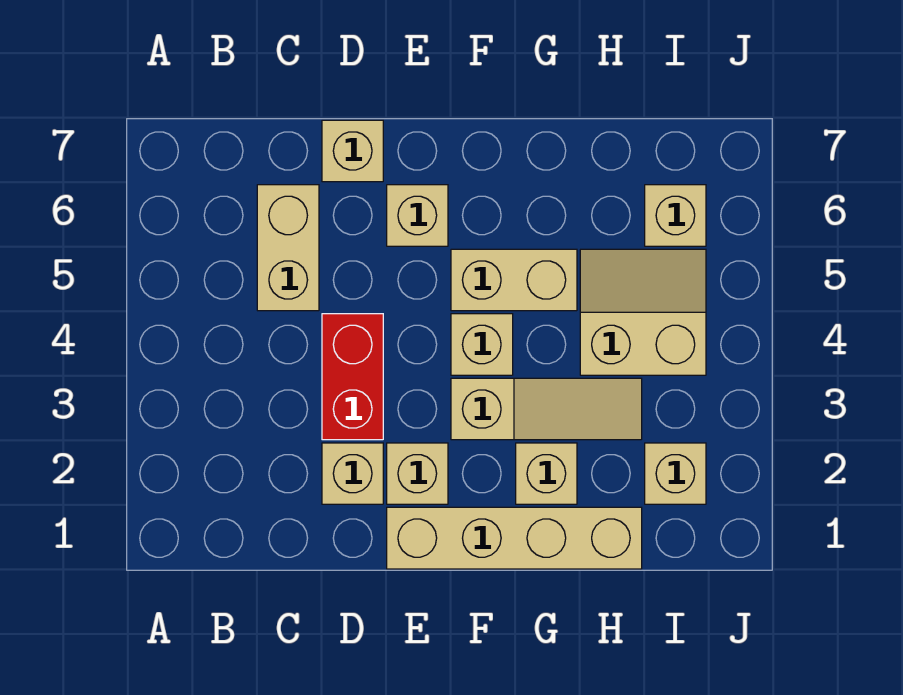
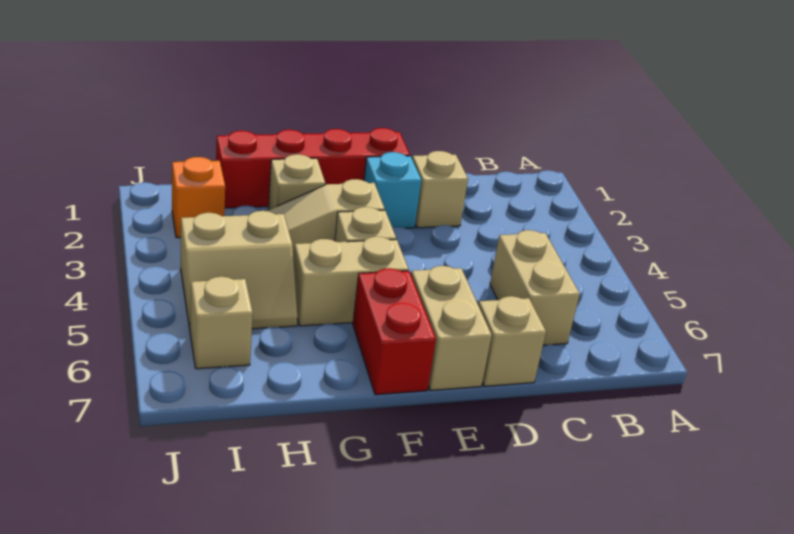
red brick D3:D4 level 1 -> red brick F6:F7 level 1
tan brick E1:H1 level 1 -> red brick E1:H1 level 1
tan brick E2 level 1 -> cyan brick E2 level 1
tan brick E6 level 1 -> tan brick E6:E7 level 1
tan brick I2 level 1 -> orange brick I2 level 1

